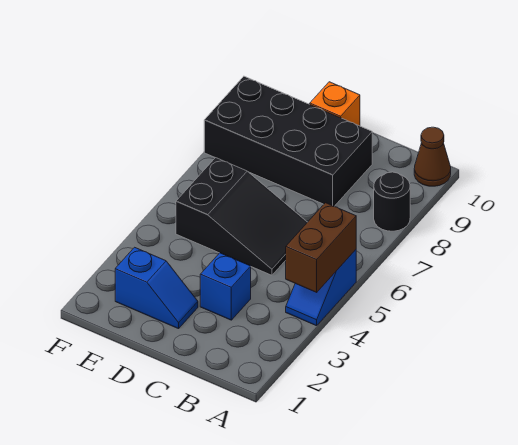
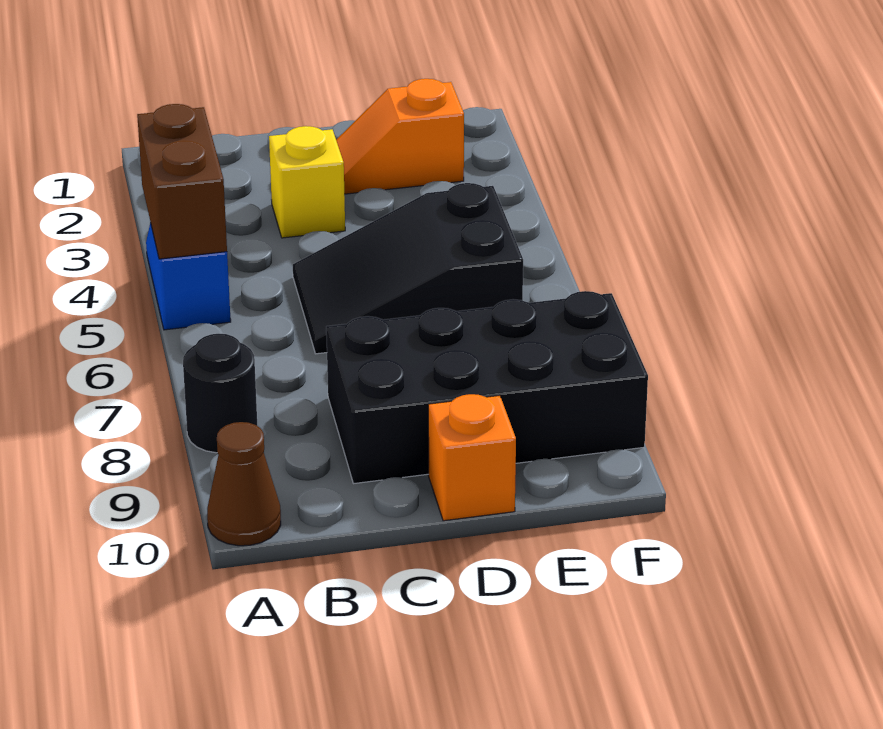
blue brick C3 level 1 -> yellow brick C3 level 1
blue slope D2:E2 level 1 top E -> orange slope D2:E2 level 1 top E

